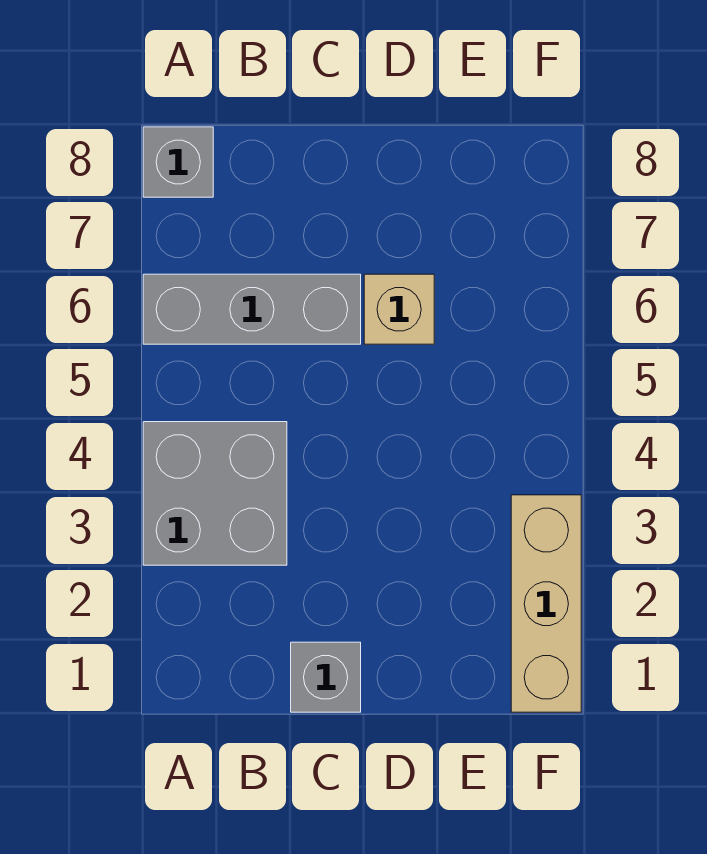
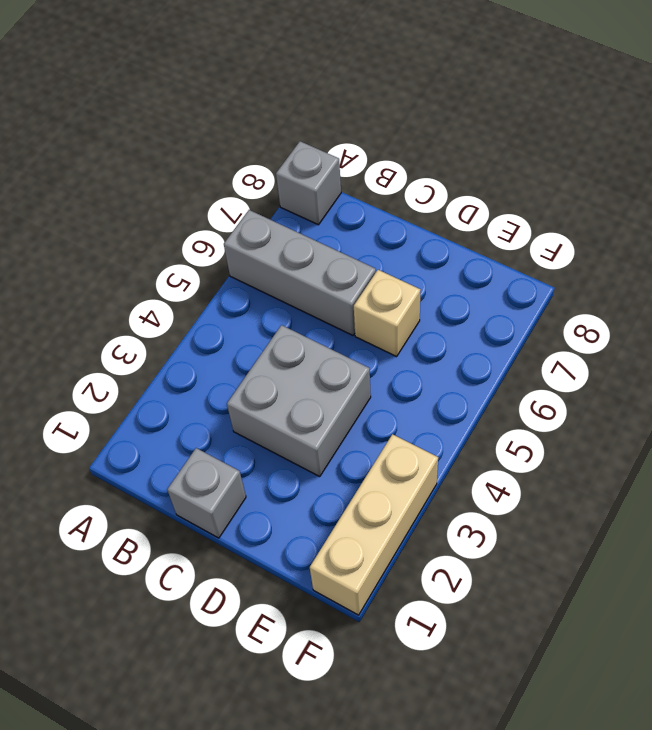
grey brick A3:B4 level 1 -> grey brick C3:D4 level 1

